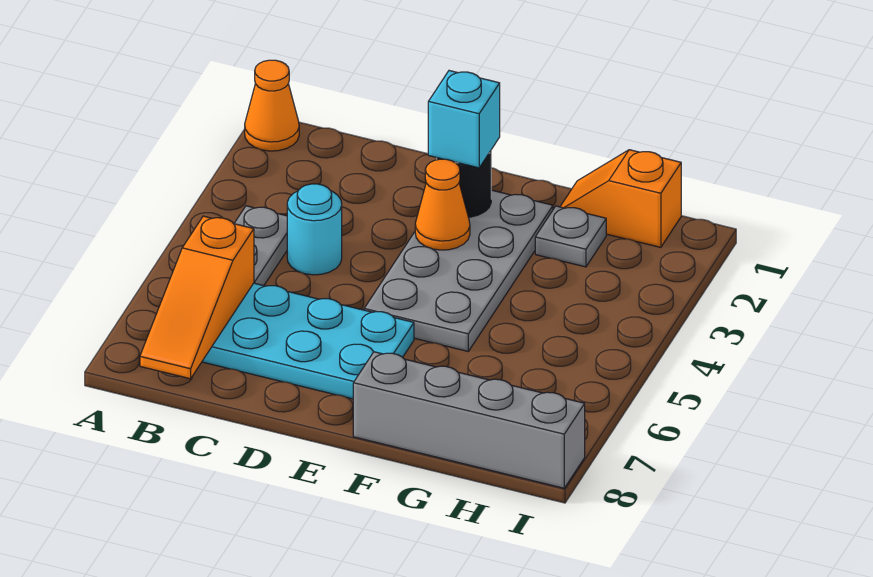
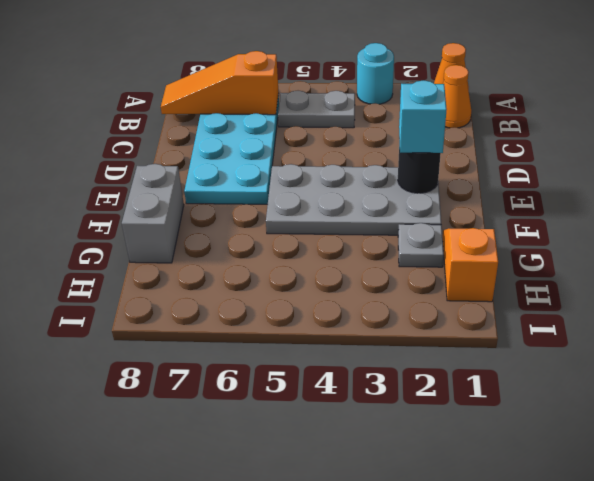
cyan round brick C4 level 1 -> cyan round brick A3 level 1
orange cone E3 level 2 -> orange cone B1 level 1
grey brick F8:I8 level 1 -> grey brick F8:G8 level 1

